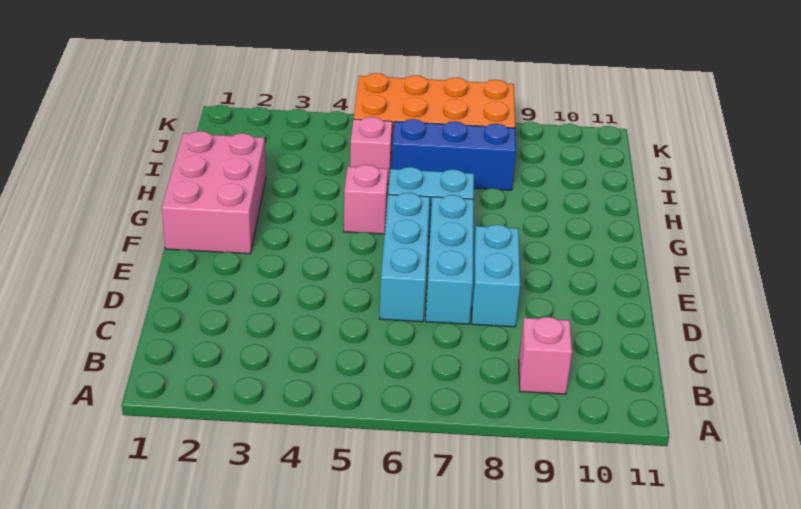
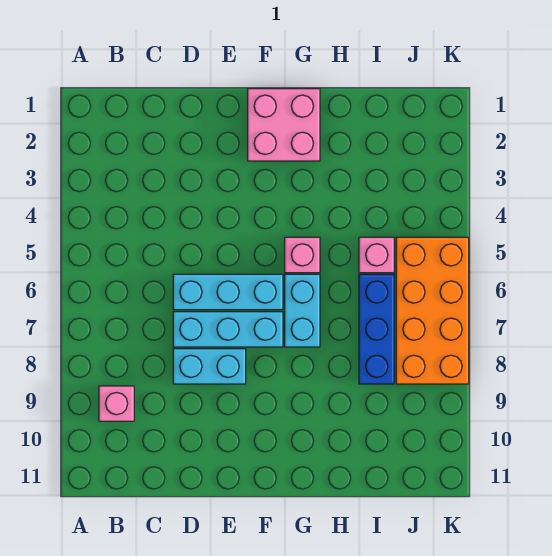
pink brick F1:H2 level 1 -> pink brick F1:G2 level 1

